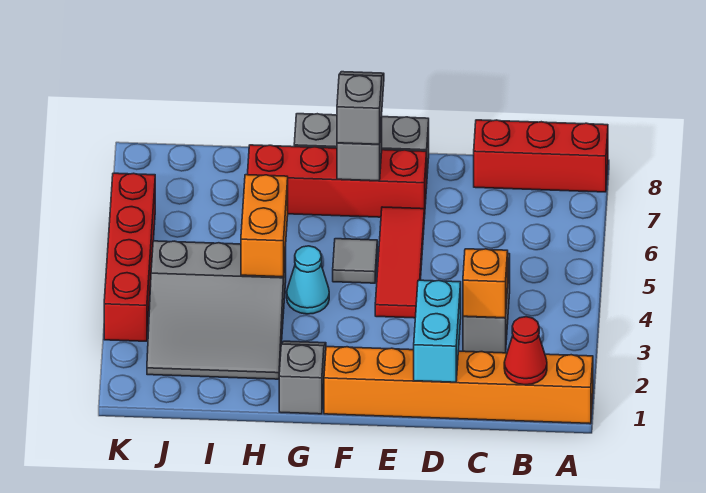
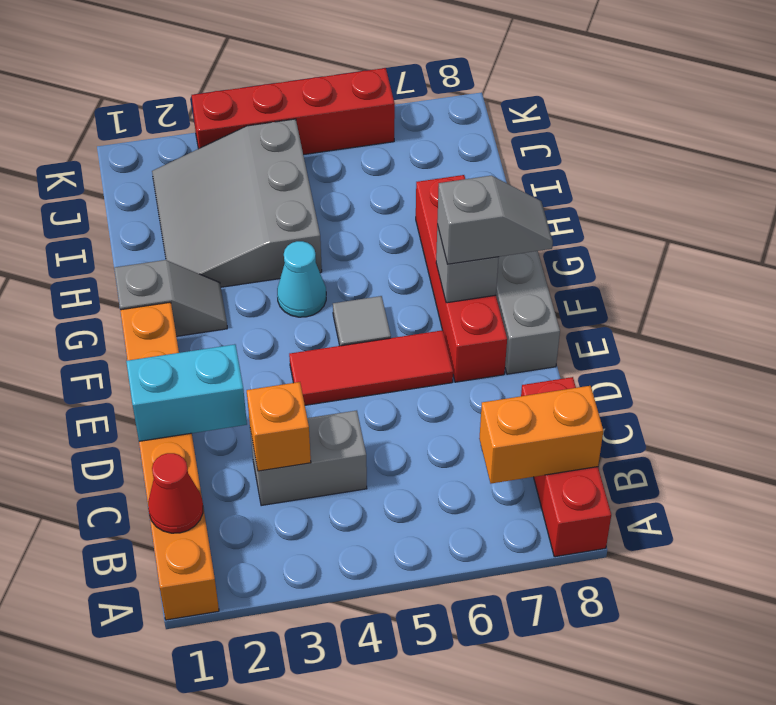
orange brick H4:H5 level 2 -> orange brick B7:B8 level 2

